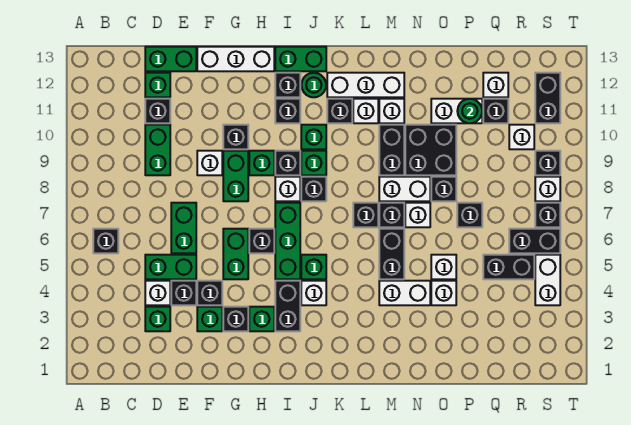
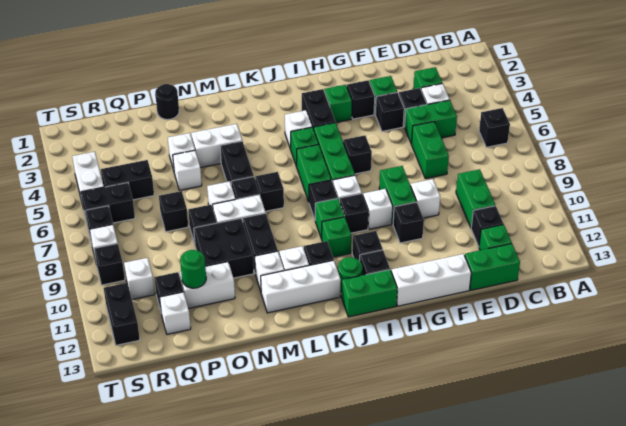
green brick G5:G6 level 1 -> green brick J6:J7 level 1
green brick H9 level 1 -> white brick H9 level 1
none -> black round brick O1 level 1

